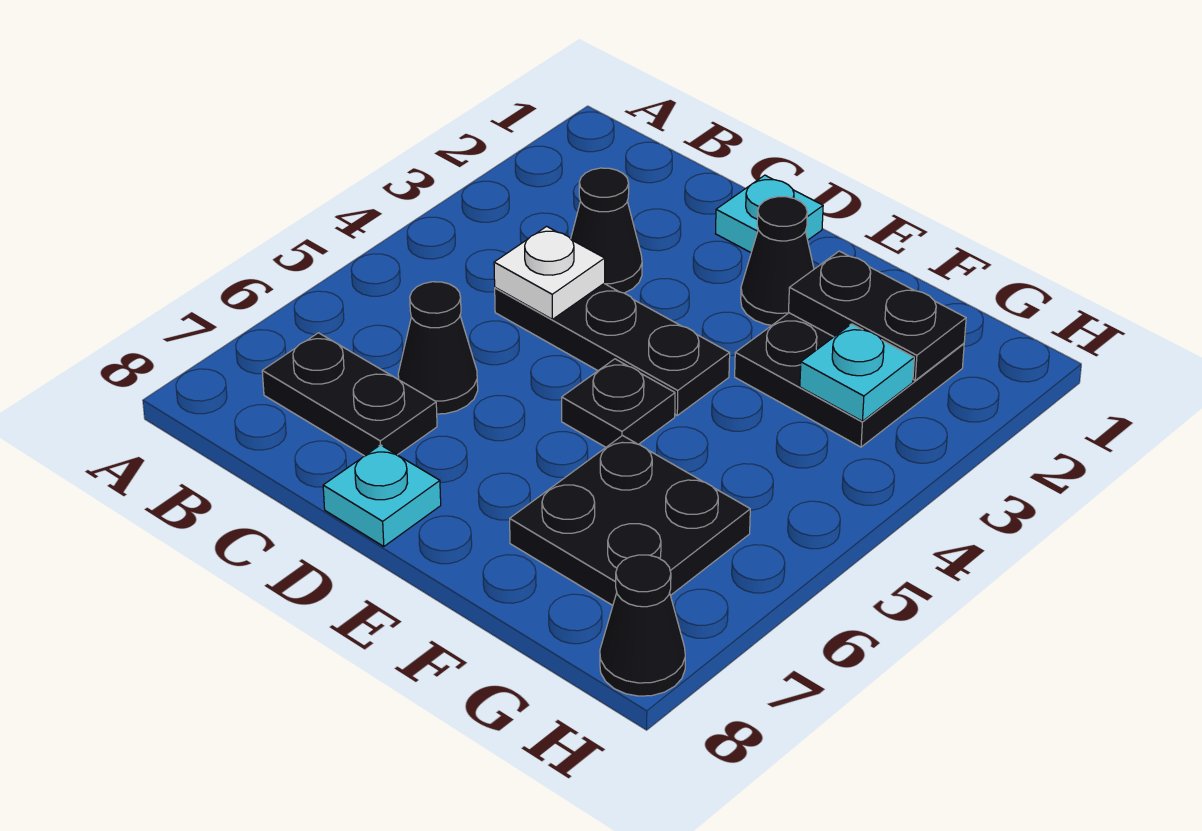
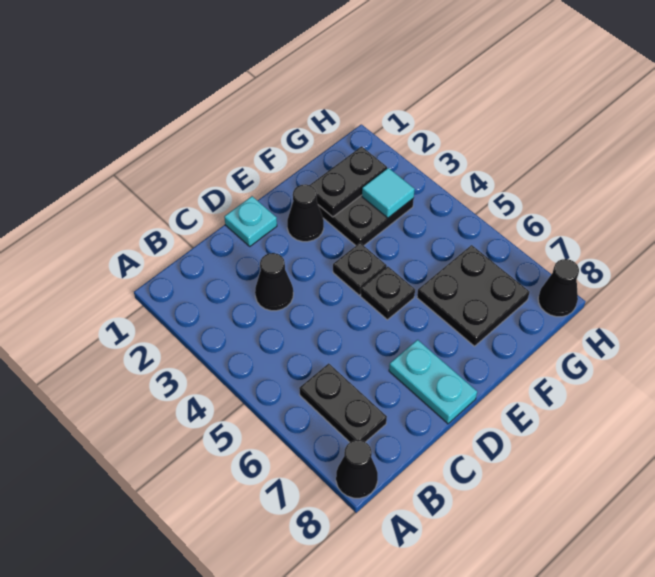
black plate B7:C7 level 1 -> black plate B6:B7 level 1
black plate C4:E4 level 1 -> black plate E4 level 1
white plate C4 level 2 -> none
black cone C6 level 1 -> black cone A8 level 1
cyan plate D8 level 1 -> cyan plate D7:D8 level 1
cyan plate G3 level 2 -> cyan tile G3 level 2

